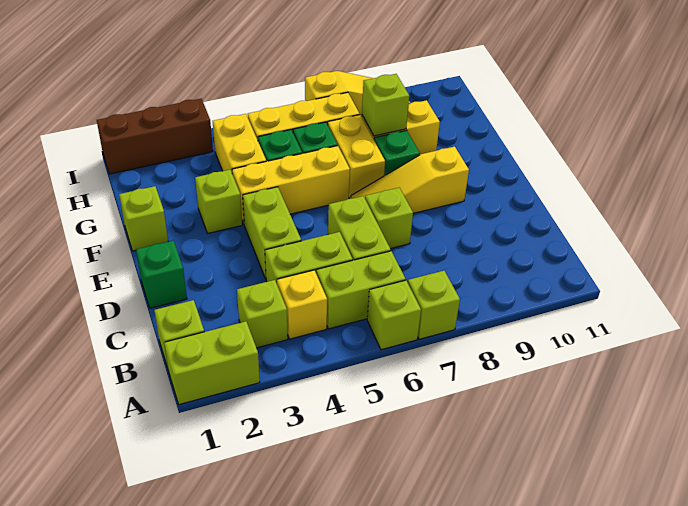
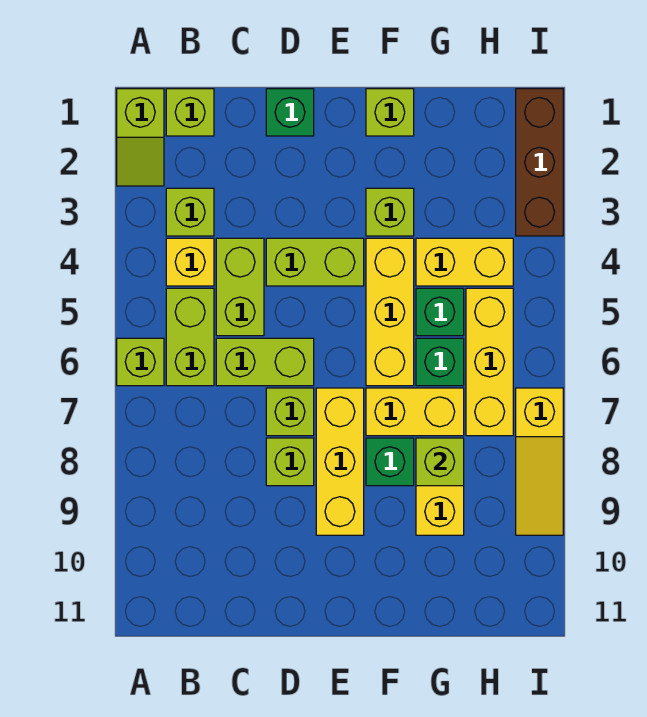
lime brick A1:A2 level 1 -> lime slope A1:A2 level 1 top 1
lime brick A7 level 1 -> lime brick D8 level 1
yellow slope E7:E9 level 1 top 9 -> yellow brick E7:E9 level 1

